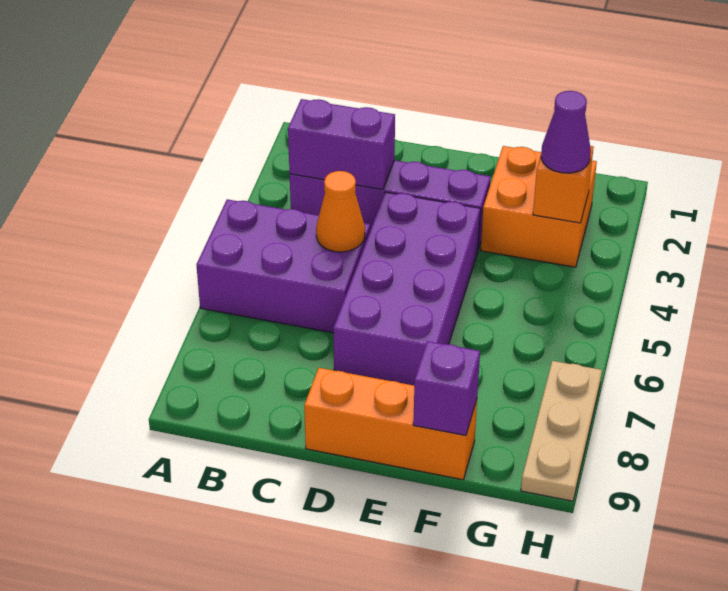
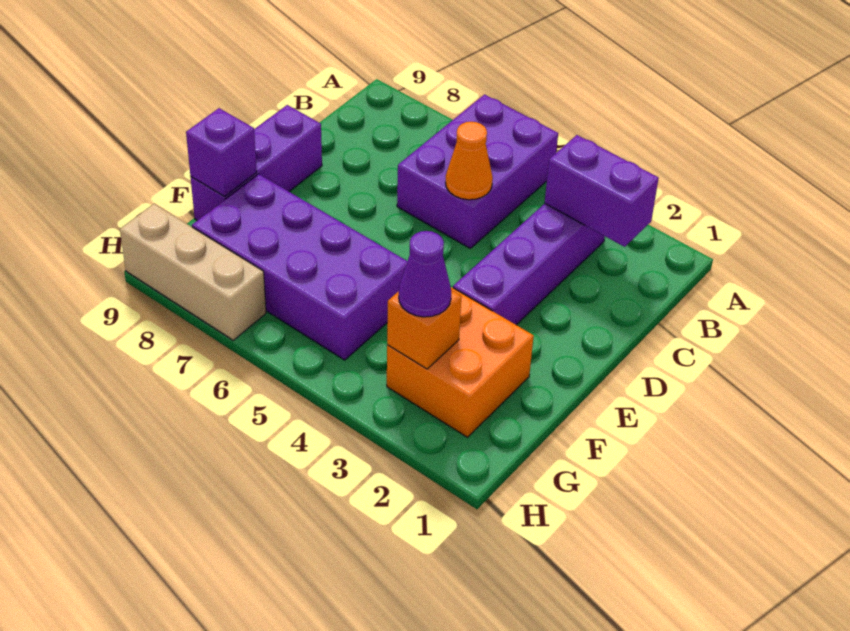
purple brick B3:C3 level 2 -> purple brick B2:B3 level 2
purple brick D4:E7 level 1 -> purple brick F5:G8 level 1
orange brick D9:F9 level 1 -> purple brick D9:F9 level 1
tan plate H7:H9 level 1 -> tan brick H7:H9 level 1

